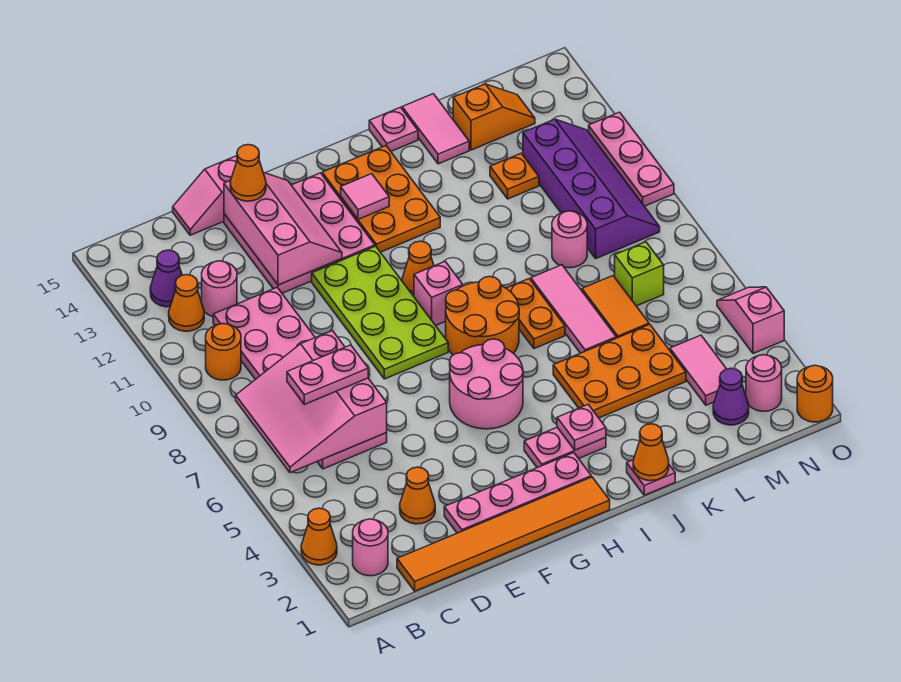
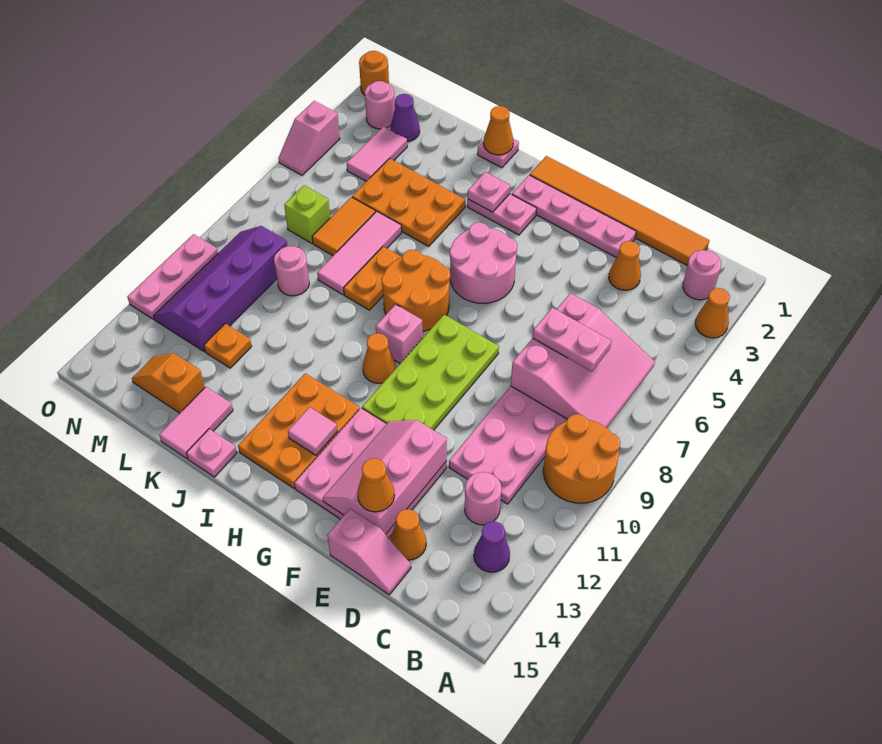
orange round brick B10 level 1 -> orange round brick A9:B10 level 1
orange cone B12 level 1 -> orange cone D14 level 1

